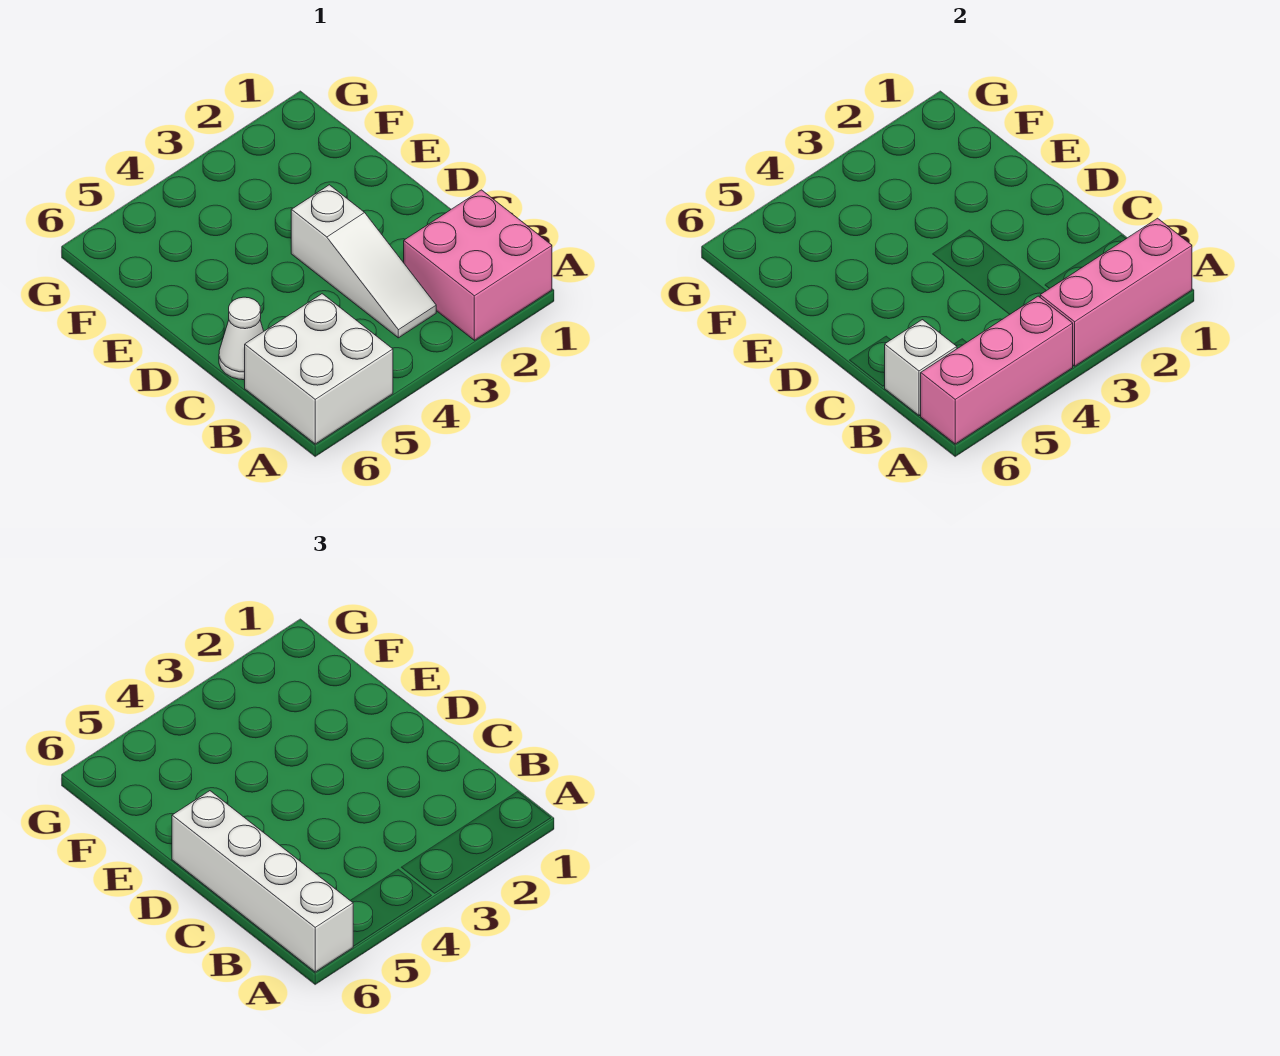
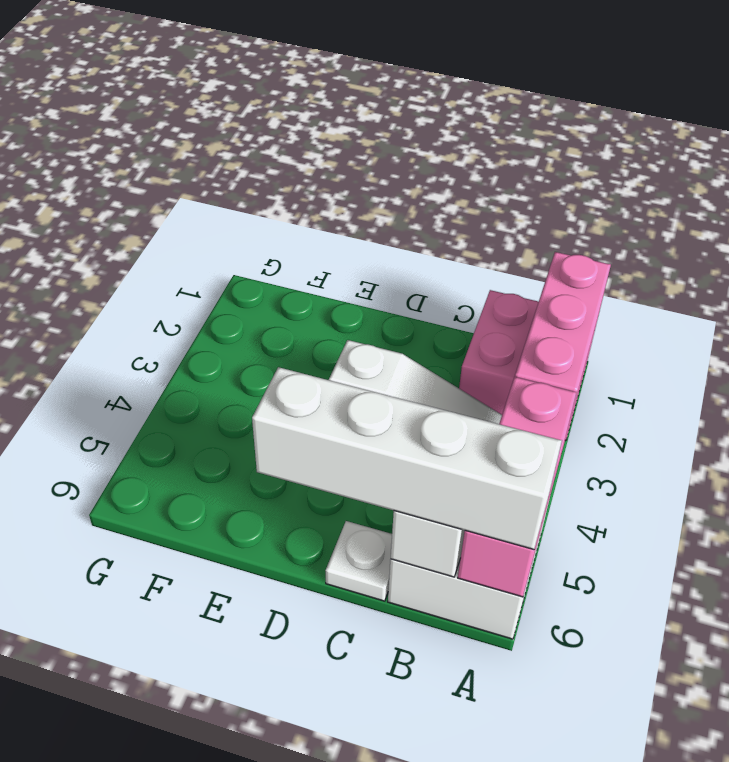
white cone C6 level 1 -> white plate C6 level 1

